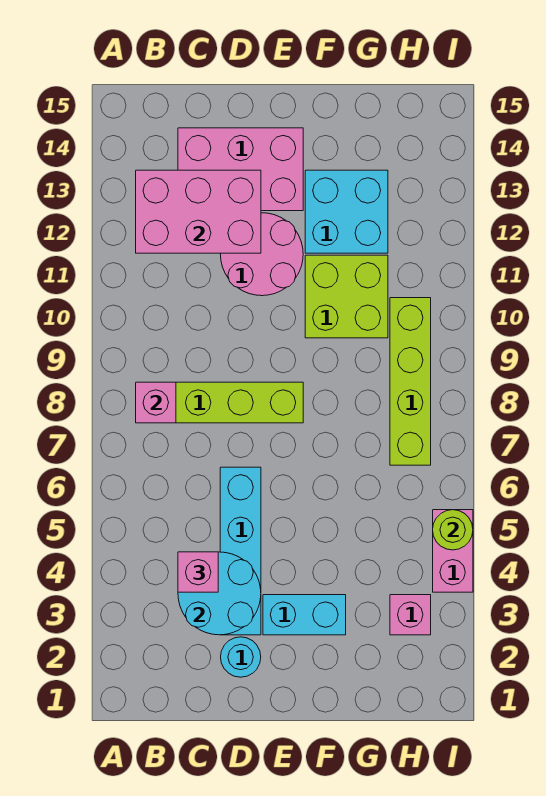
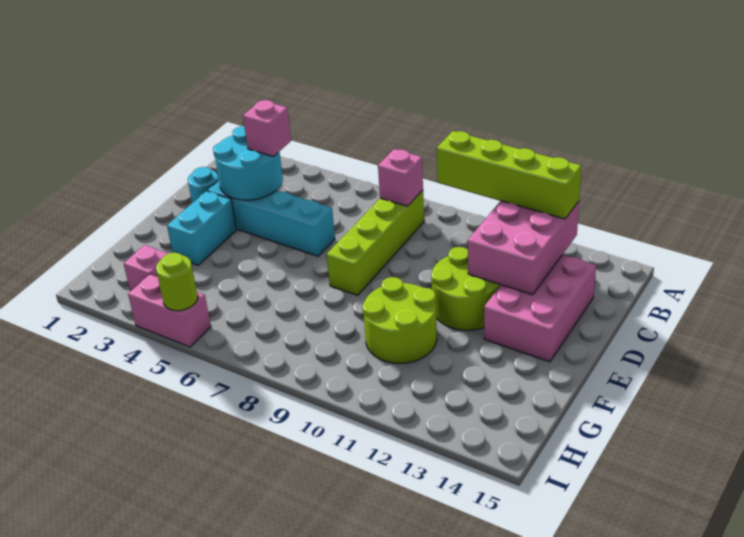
pink round brick D11:E12 level 1 -> lime round brick D11:E12 level 1
lime brick F10:G11 level 1 -> lime round brick F10:G11 level 1
cyan brick F12:G13 level 1 -> none
lime brick H7:H10 level 1 -> lime brick B10:B13 level 3

